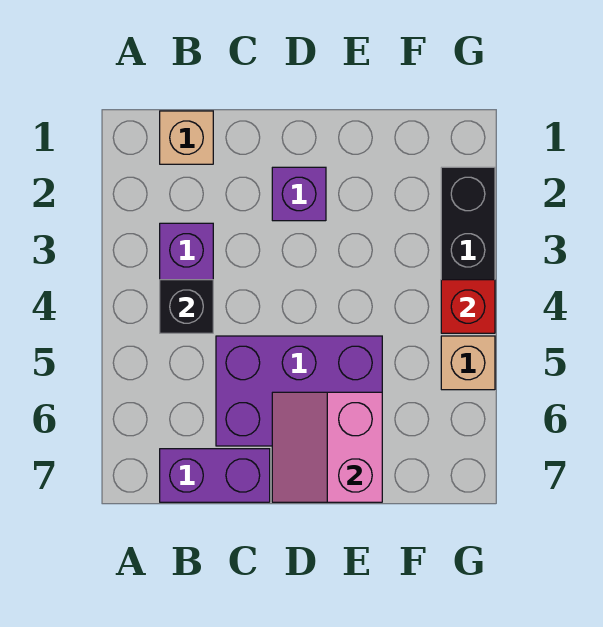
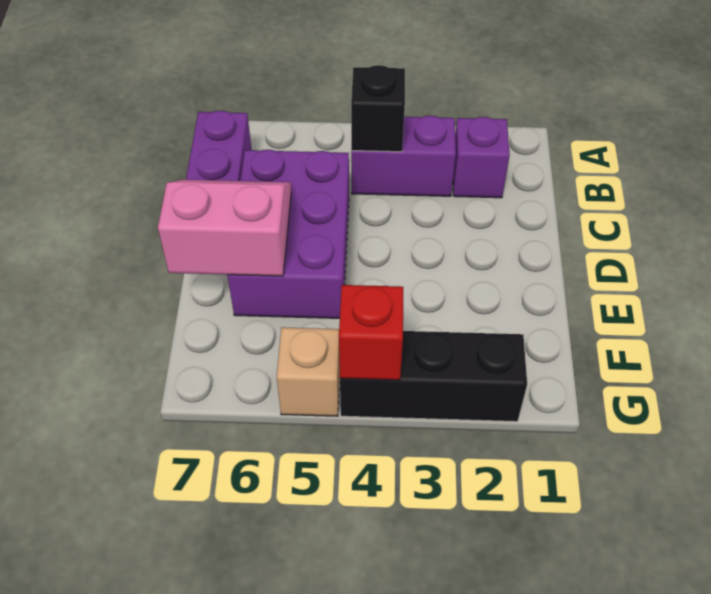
tan brick B1 level 1 -> none
purple brick D2 level 1 -> purple brick B2 level 1

